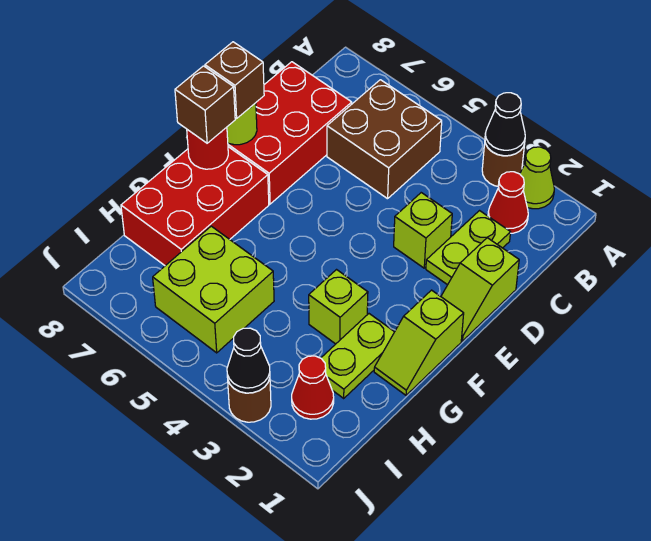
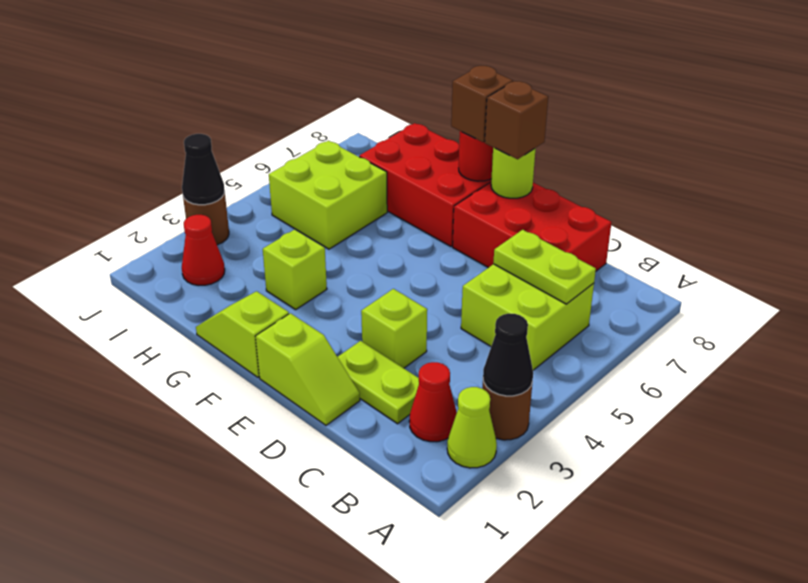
brown brick B5:C6 level 1 -> lime brick B5:C6 level 1
lime slope D1:E1 level 1 top D -> lime slope D1:E1 level 1 top E
lime plate G2:H2 level 1 -> lime plate B6:C6 level 2

